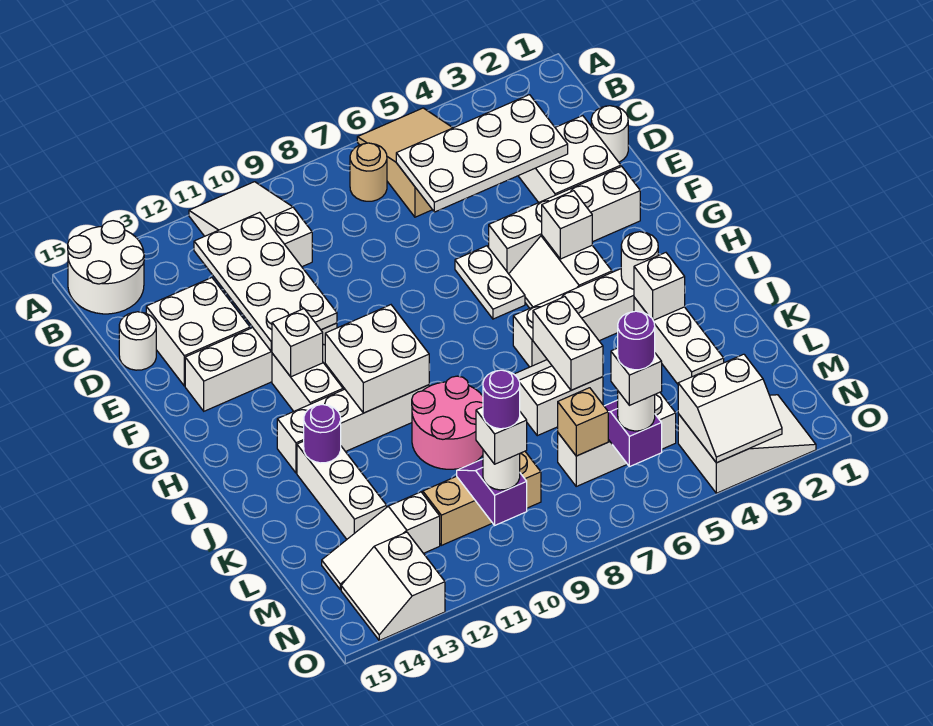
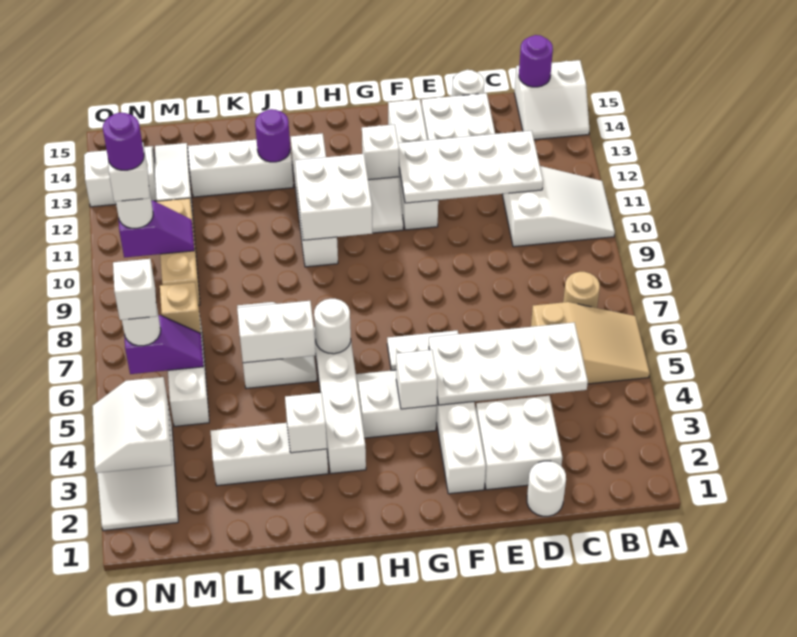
white round brick A14:B15 level 1 -> white slope A14:B15 level 1 top 15
white plate C3:D6 level 2 -> white plate C4:F5 level 2
white round brick I3 level 2 -> white round brick I6 level 2
pink round brick J9:K10 level 1 -> none
purple round brick N6 level 5 -> purple round brick B15 level 2

